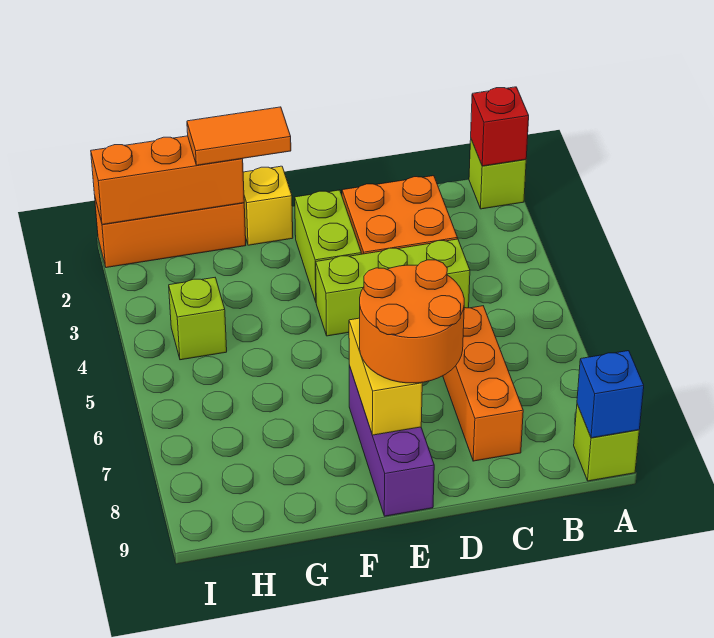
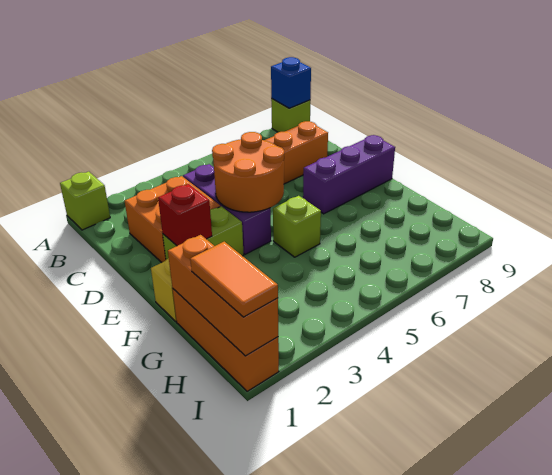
red brick A1 level 2 -> red brick E2 level 2
lime brick C4:E4 level 1 -> purple brick C4:E4 level 1
orange round brick D7:E8 level 3 -> orange round brick D4:E5 level 2
yellow brick E7:E8 level 2 -> none
orange tile F1:G1 level 3 -> orange tile H1:I1 level 3
lime brick H4 level 1 -> lime brick F5 level 1

